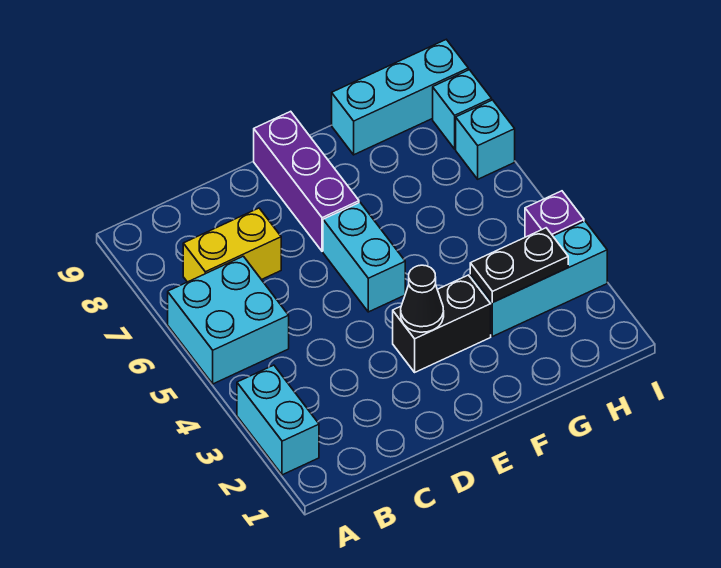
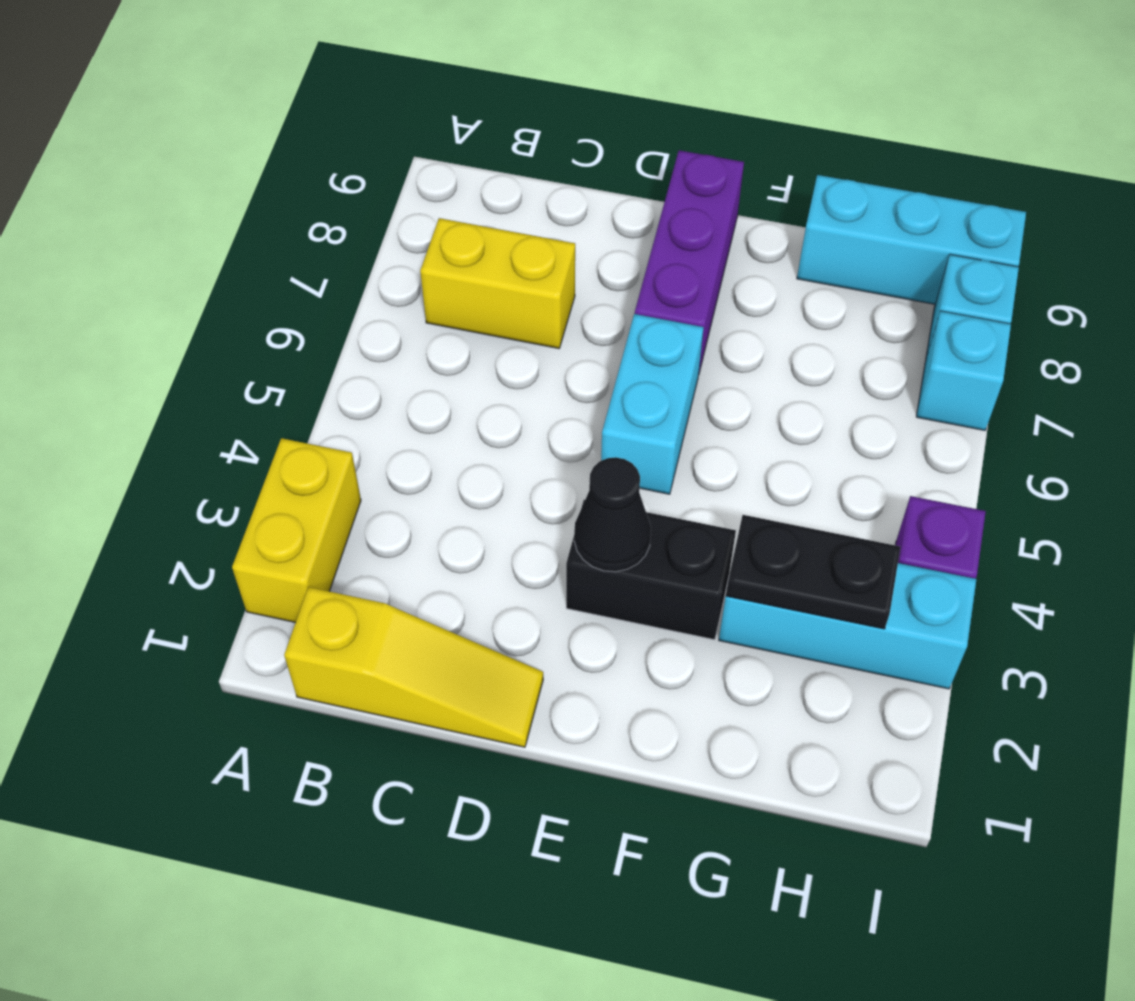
cyan brick A2:A3 level 1 -> yellow brick A2:A3 level 1
cyan brick A5:B6 level 1 -> none
none -> yellow slope B1:D1 level 1 top B

